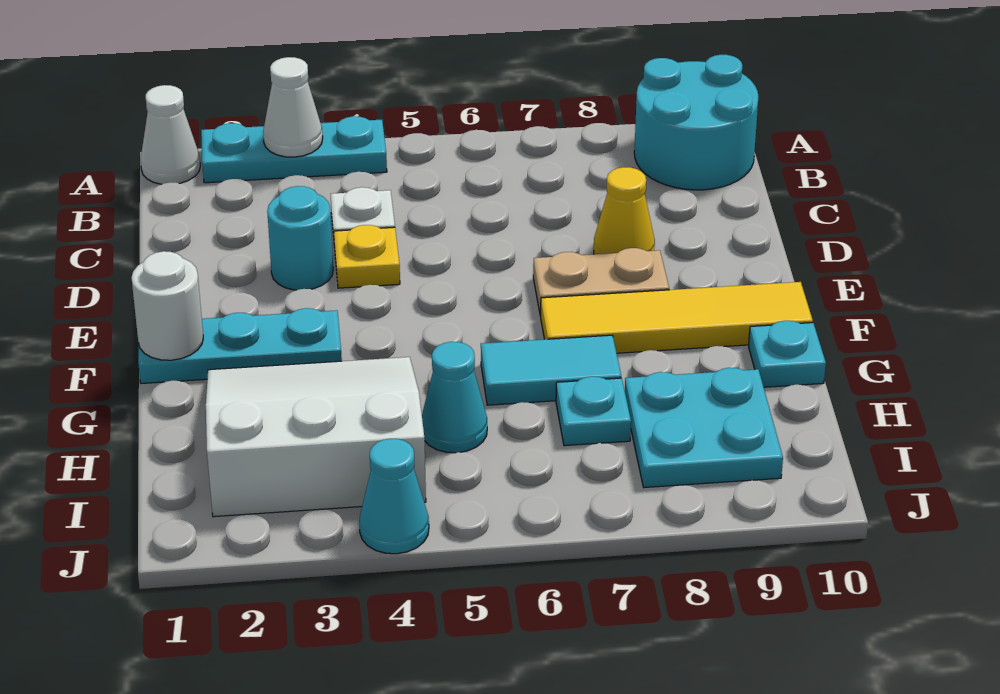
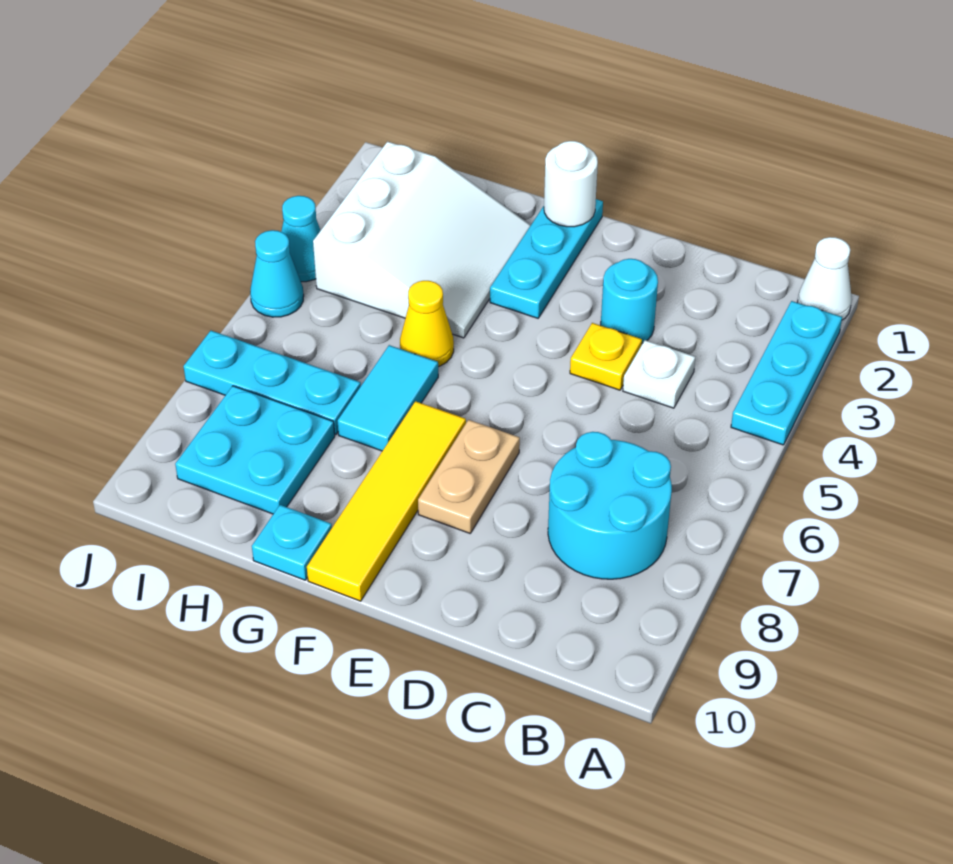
white cone A3 level 2 -> none
cyan round brick A9:B10 level 1 -> cyan round brick B7:C8 level 1
yellow cone D8 level 1 -> yellow cone G5 level 1
cyan cone H5 level 1 -> cyan cone J5 level 1
cyan plate H7 level 1 -> cyan plate H7:J7 level 1

